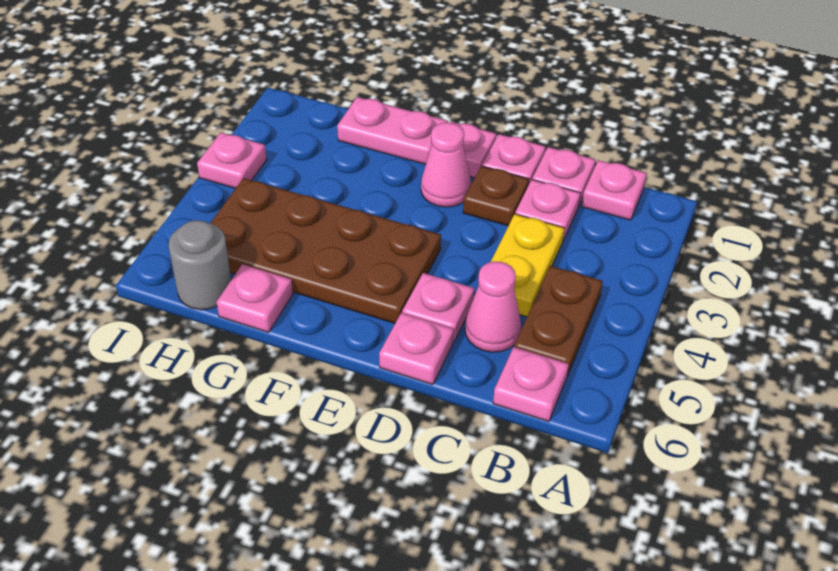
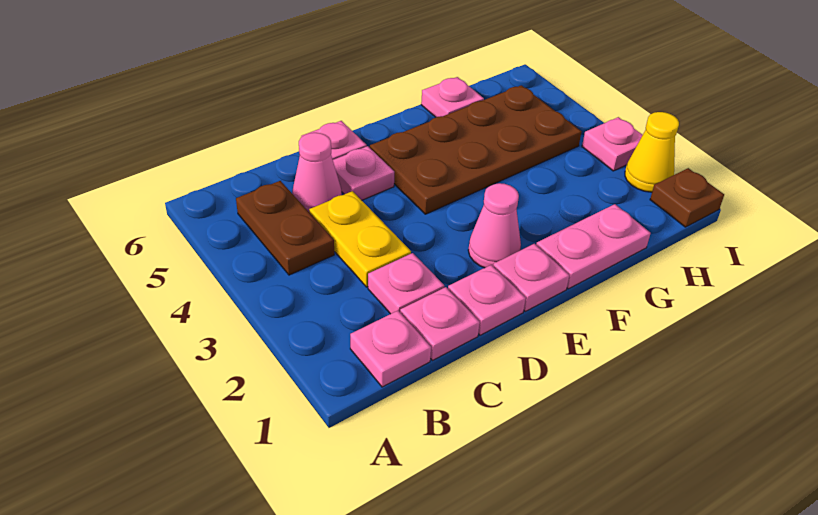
pink plate B6 level 1 -> none
brown plate D2 level 1 -> brown plate I1 level 1
grey round brick H6 level 1 -> none
none -> yellow cone I2 level 1

